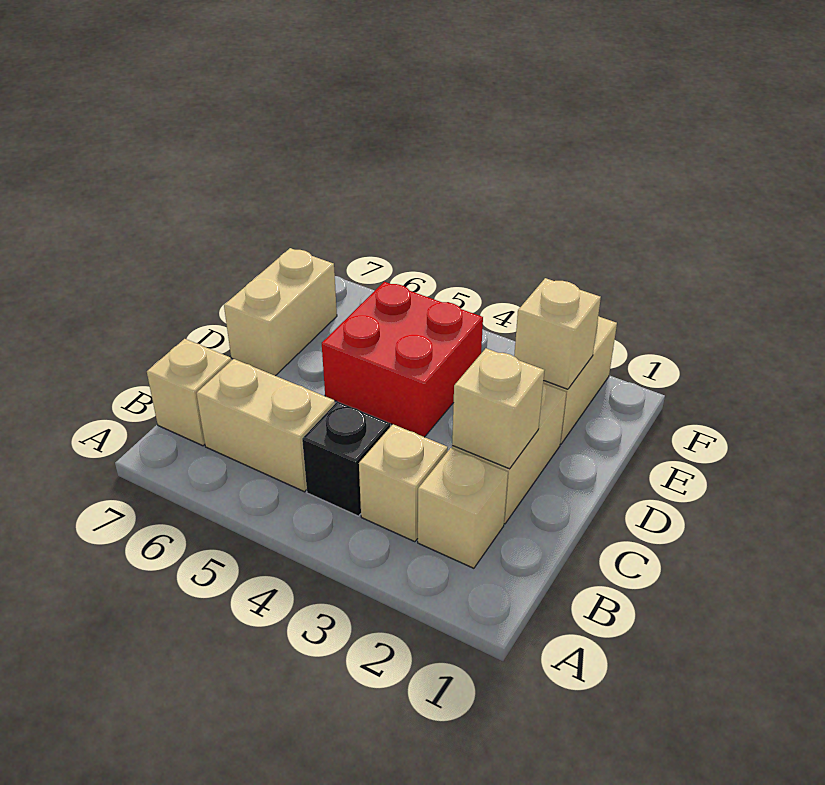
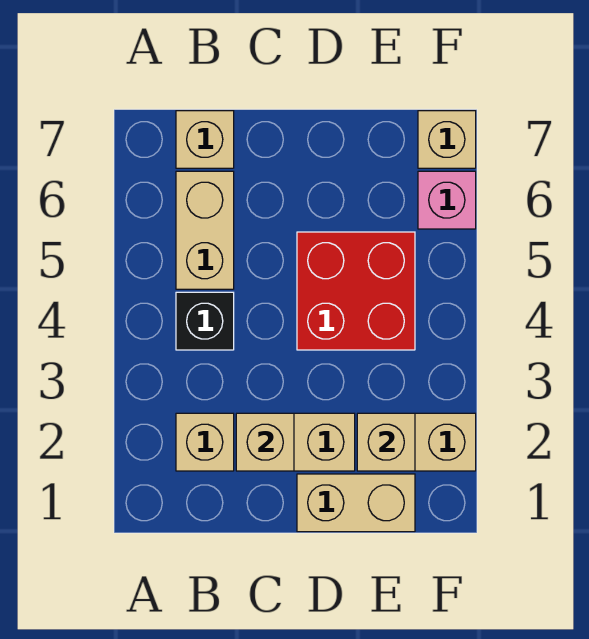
tan brick B3 level 1 -> tan brick F7 level 1
tan brick D7:E7 level 1 -> tan brick D1:E1 level 1
none -> pink brick F6 level 1

